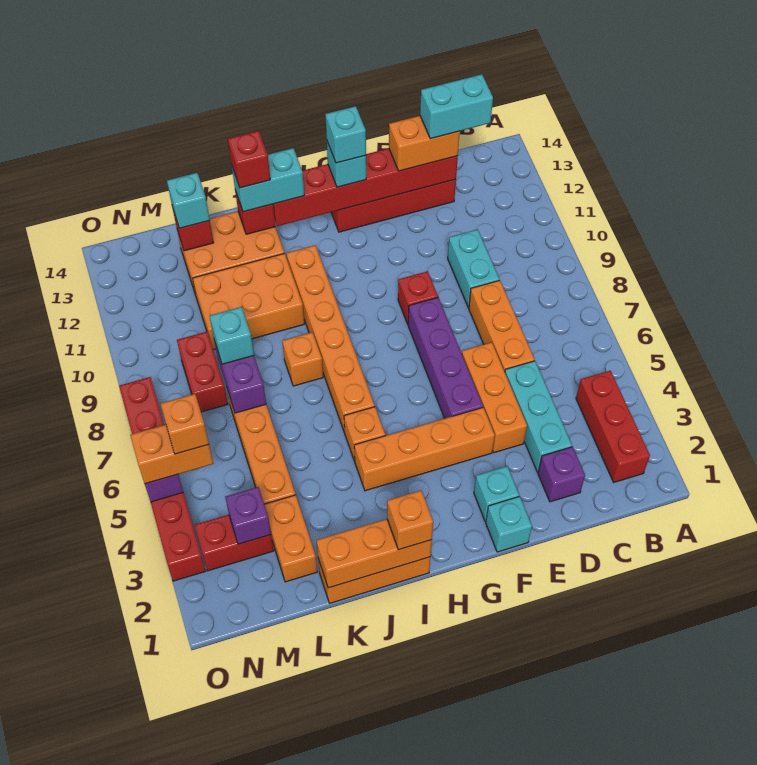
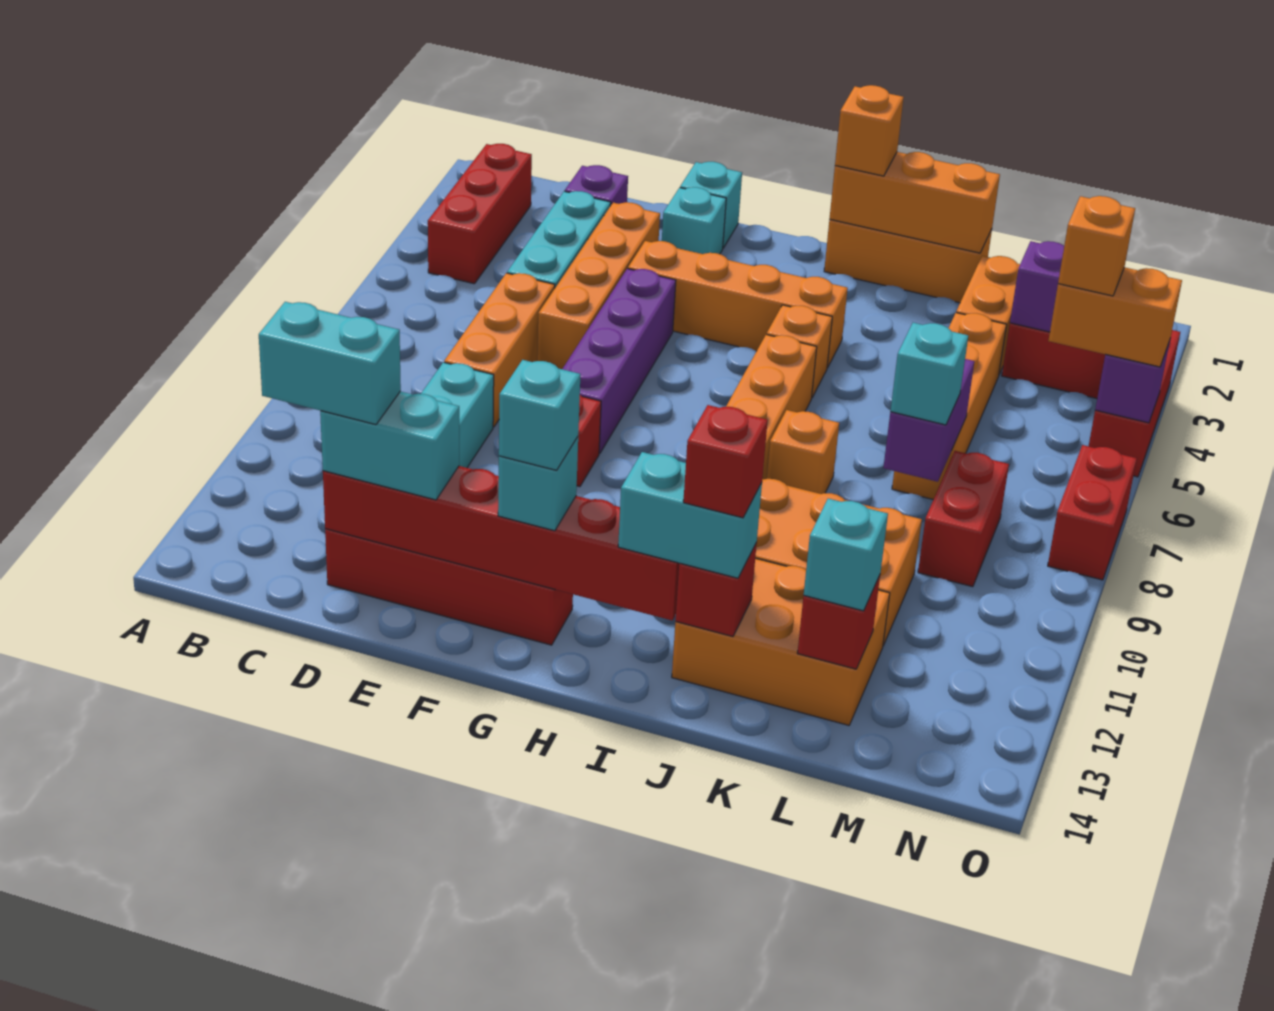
orange brick D13:E13 level 3 -> cyan brick D13:E13 level 3
orange brick E4:E6 level 1 -> orange brick E3:E6 level 1

